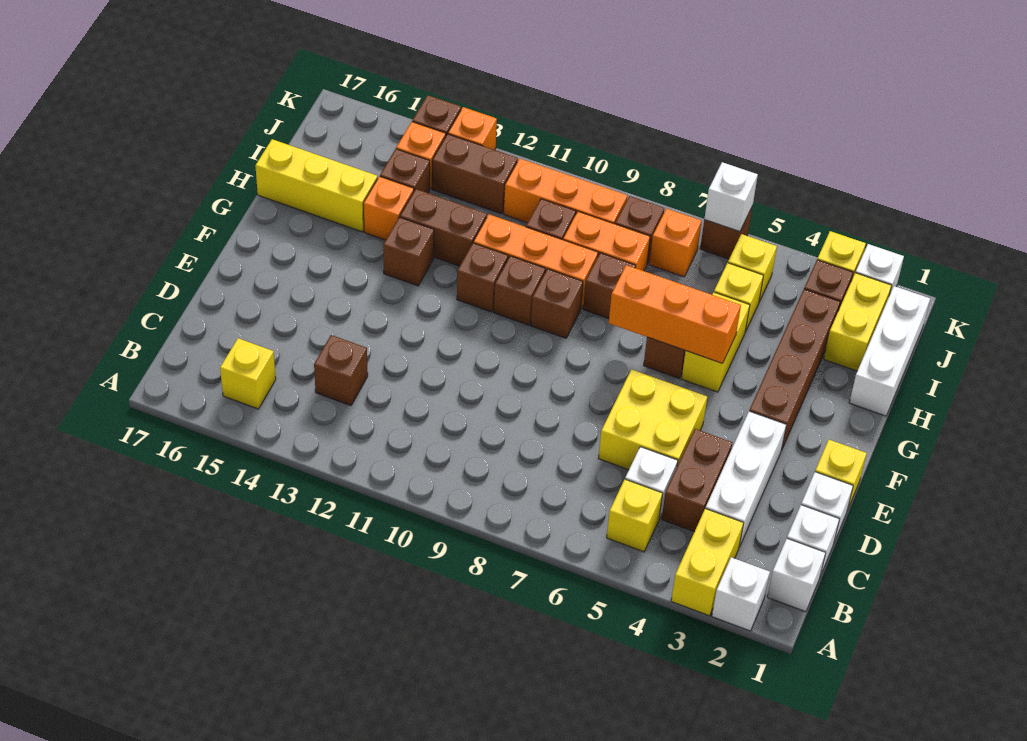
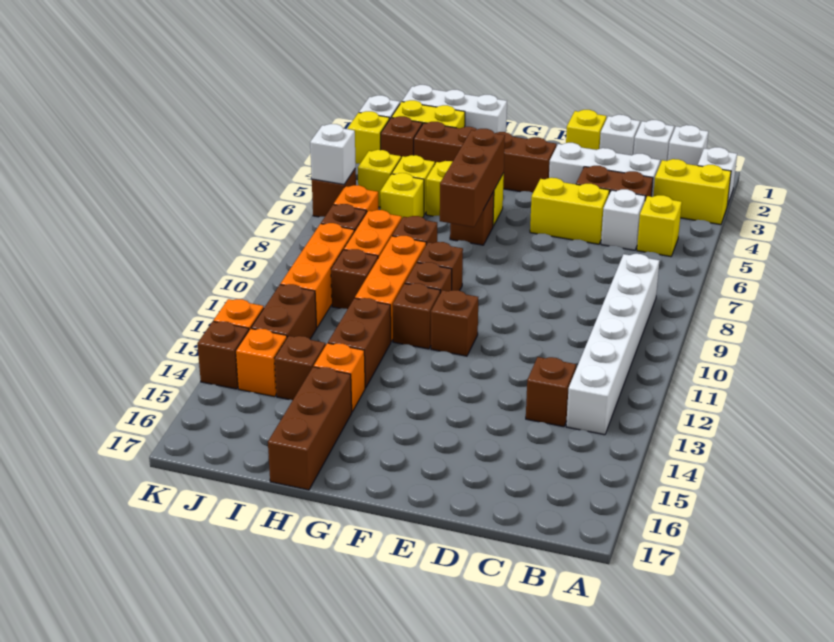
none -> white brick B8:B13 level 1
yellow brick B15 level 1 -> yellow brick I6 level 1
yellow brick D5:E6 level 1 -> yellow brick D5:E5 level 1
orange brick G5:G7 level 2 -> brown brick G5:G7 level 2
brown brick G13 level 1 -> brown brick F11 level 1
yellow brick H15:H17 level 1 -> brown brick H15:H17 level 1

